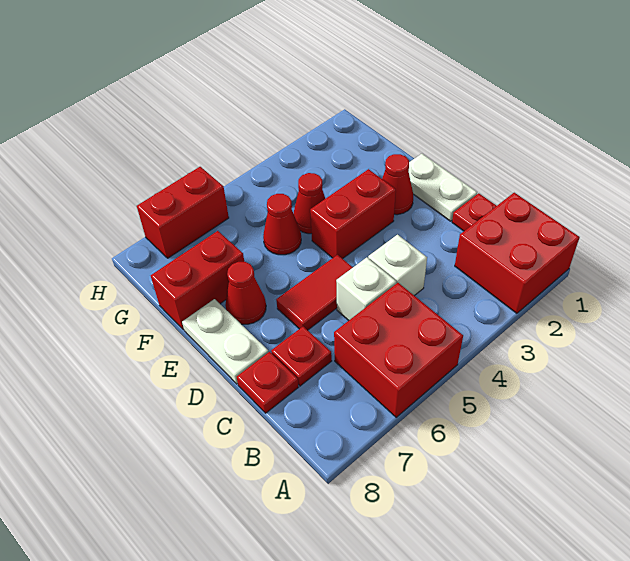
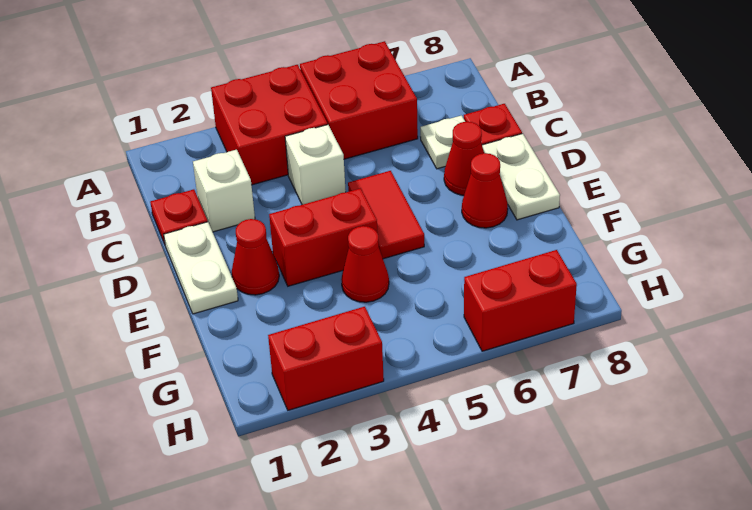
red brick A1:B2 level 1 -> red brick A3:B4 level 1
white brick C5 level 1 -> white brick C2 level 1
red plate C7 level 1 -> white plate C7 level 1
red tile D5:D6 level 1 -> red tile D5:E5 level 1
red cone F5 level 1 -> red cone D7 level 1
red brick F7:F8 level 1 -> red brick H2:H3 level 1

